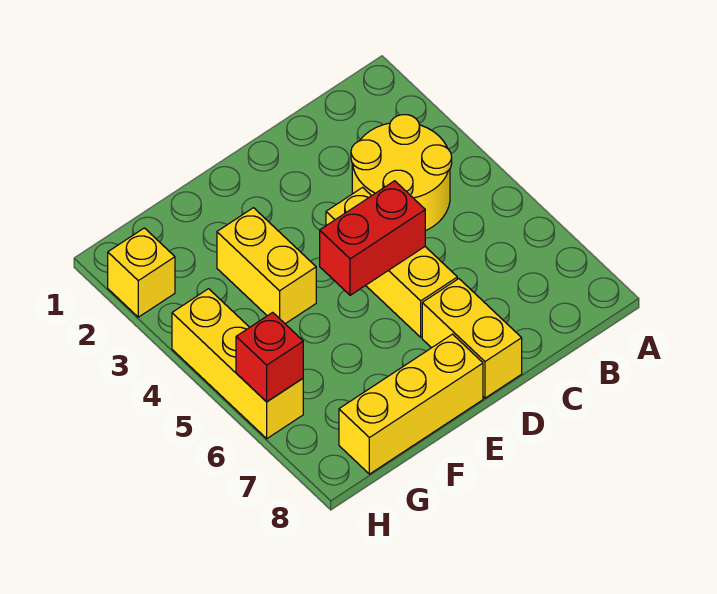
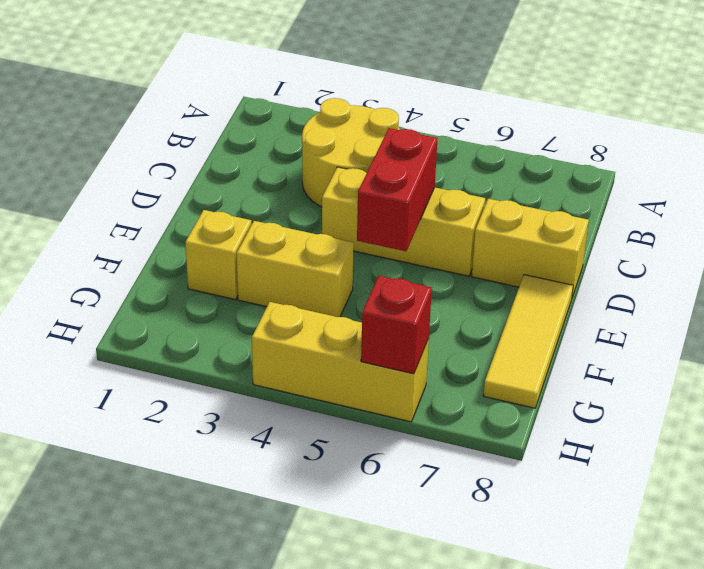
yellow brick E8:G8 level 1 -> yellow tile E8:G8 level 1
yellow brick H2 level 1 -> yellow brick F2 level 1

